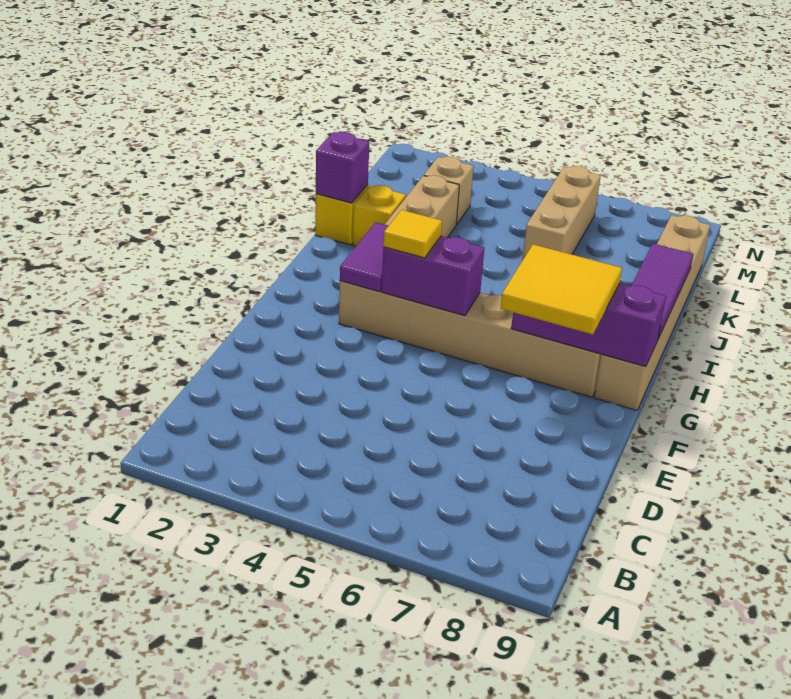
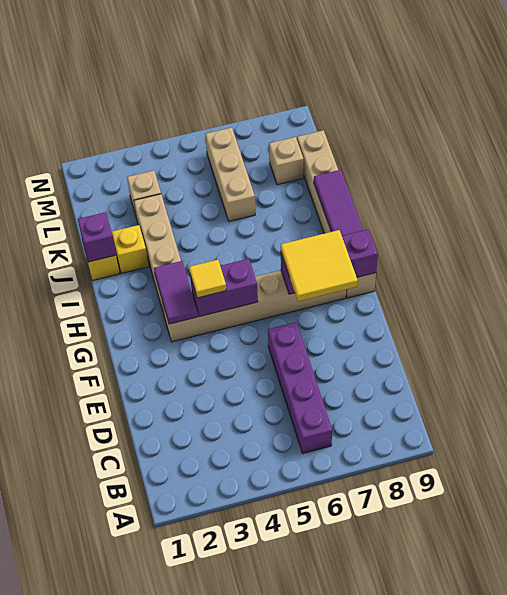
none -> purple brick B6:E6 level 1
none -> tan brick L8 level 1

